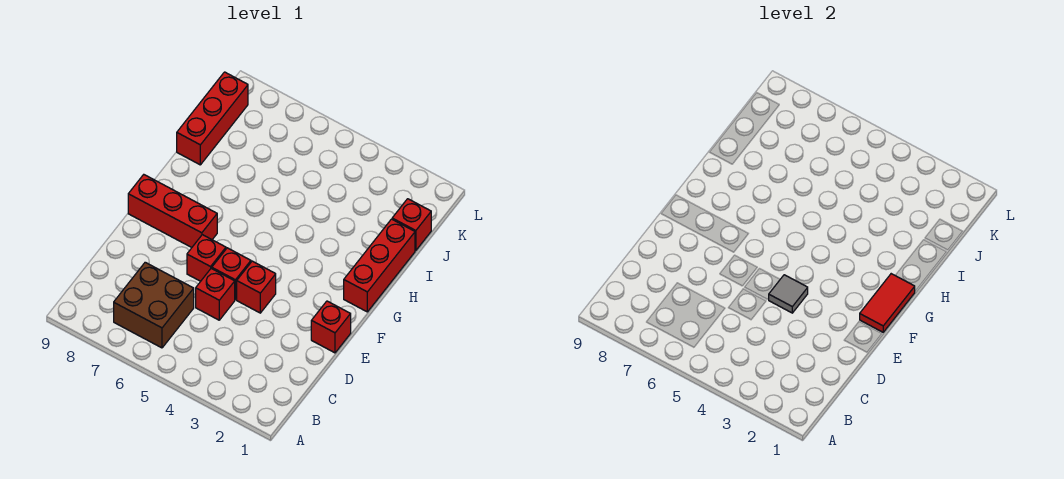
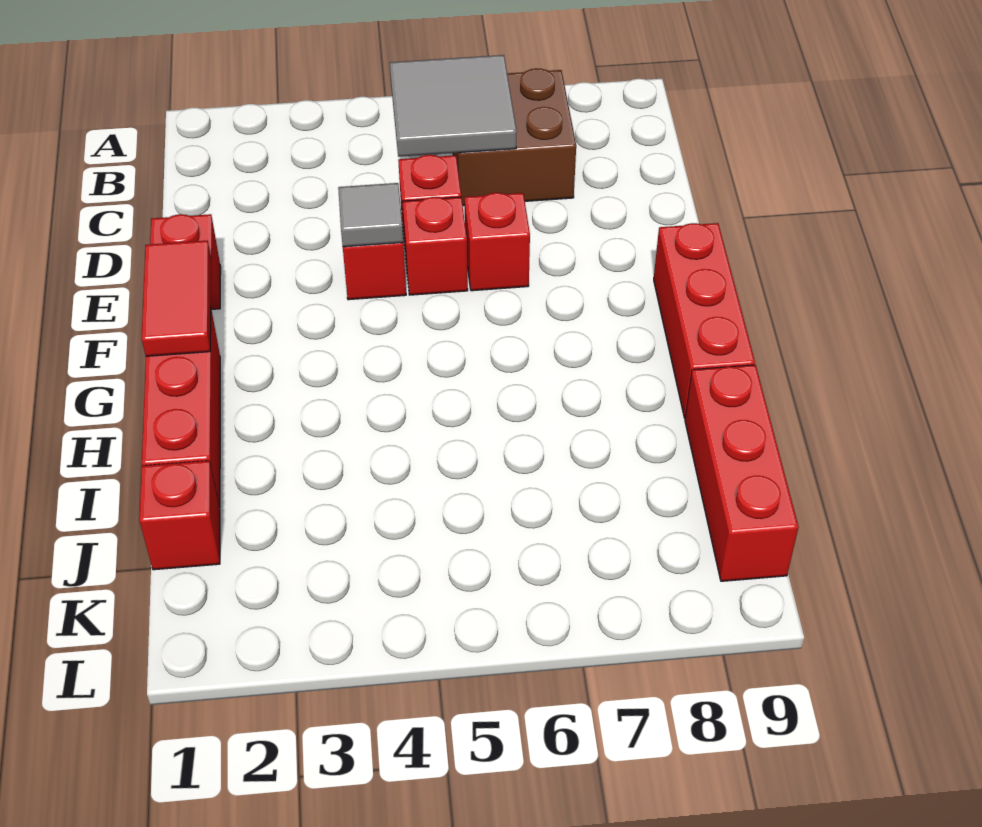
none -> grey tile B5:C6 level 2
red brick F7:F9 level 1 -> red brick F9:H9 level 1

